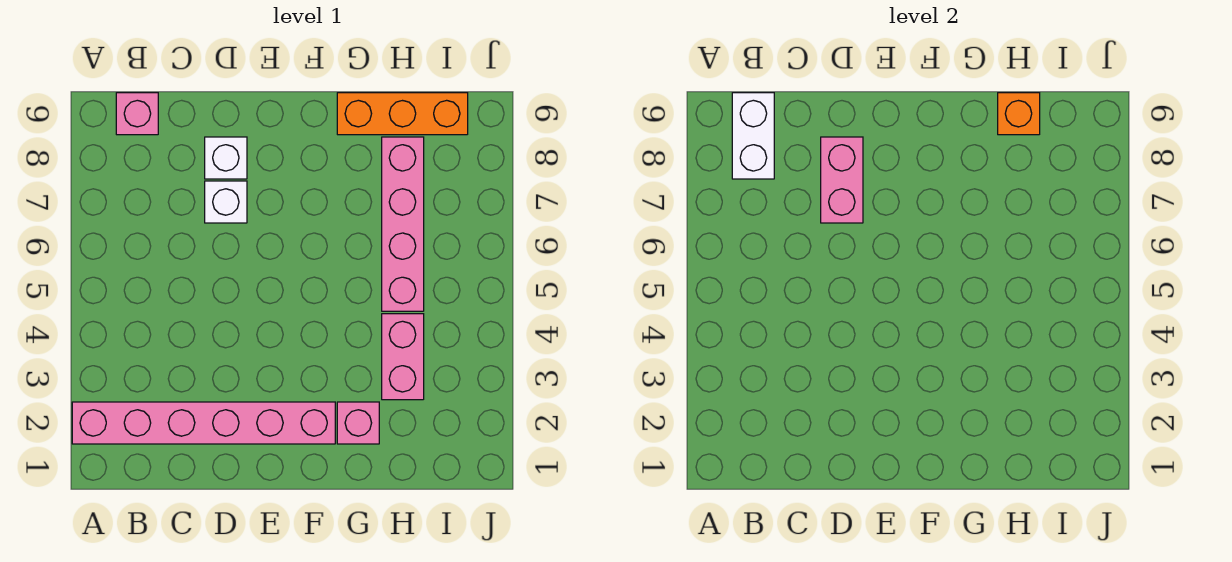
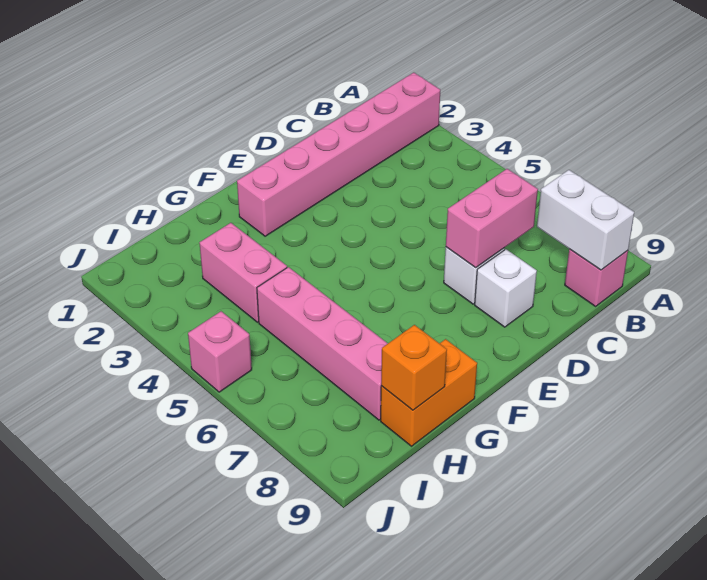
pink brick D7:D8 level 2 -> pink brick C7:D7 level 2
pink brick G2 level 1 -> pink brick J5 level 1
orange brick G9:I9 level 1 -> orange brick G9:H9 level 1

